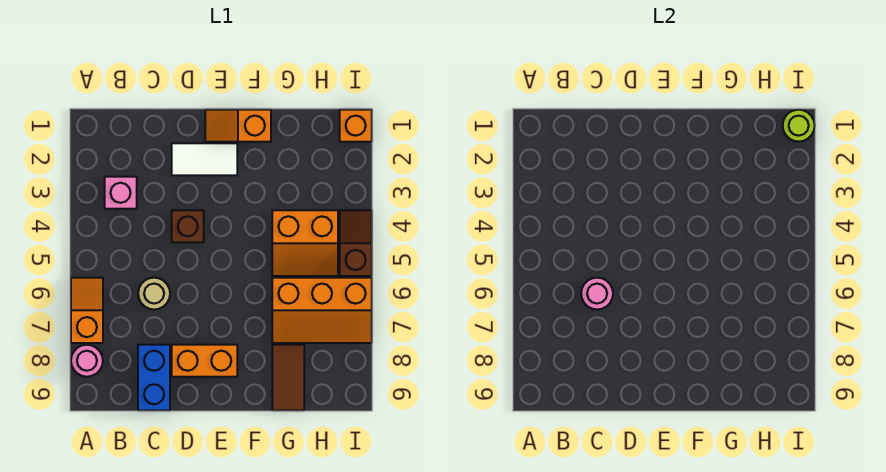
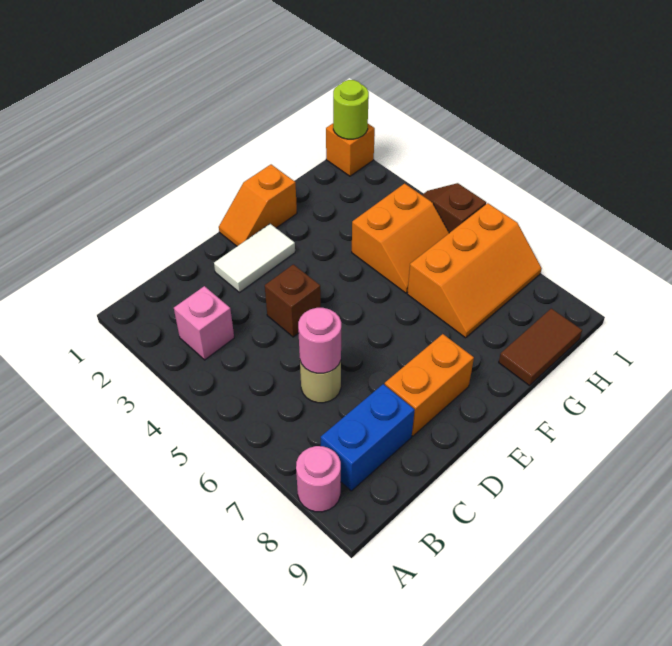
orange slope A6:A7 level 1 top 7 -> none
blue brick C8:C9 level 1 -> blue brick B8:C8 level 1
brown tile G8:G9 level 1 -> brown tile G9:H9 level 1

